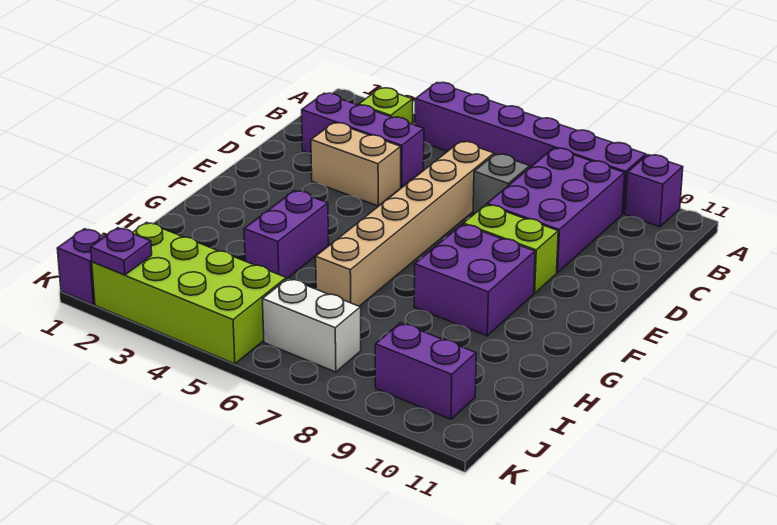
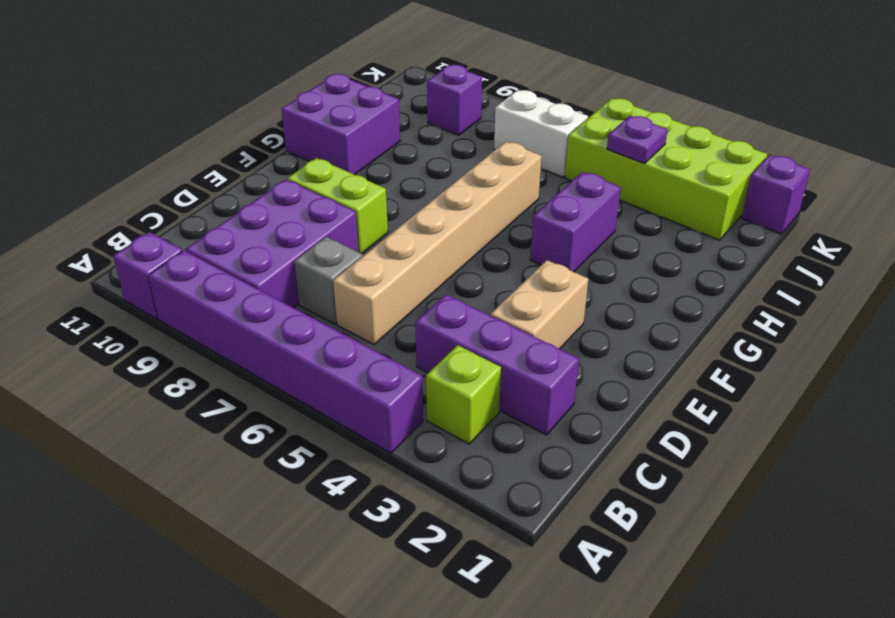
tan brick D3:D4 level 1 -> tan brick D3:E3 level 1
purple brick F8:G9 level 1 -> purple brick G10:H11 level 1
purple brick J9:J10 level 1 -> purple brick J9 level 1
purple plate K2 level 2 -> purple plate J4 level 2

